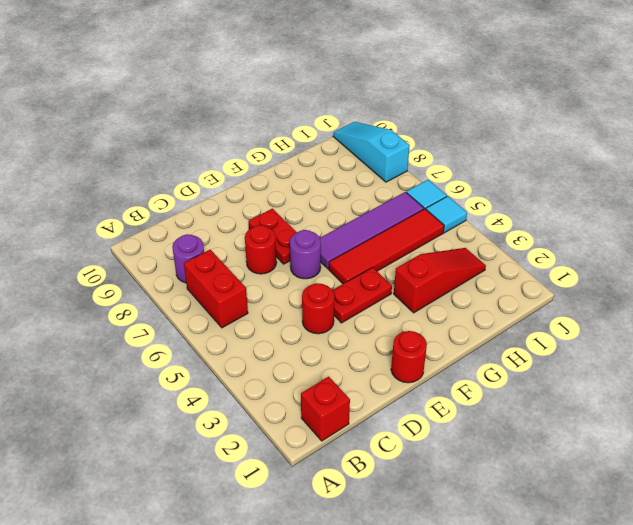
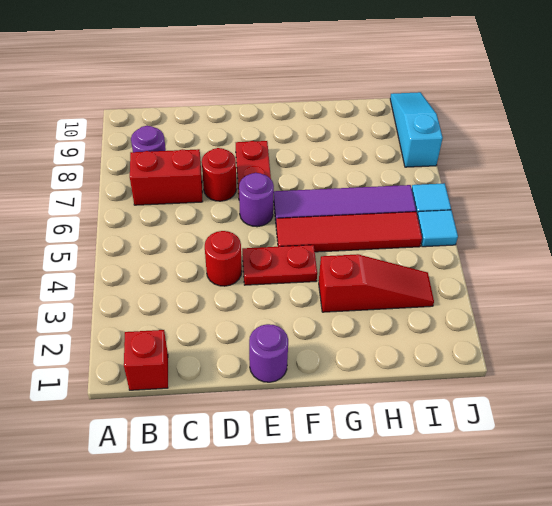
red brick B6:B7 level 1 -> red brick B7:C7 level 1
red round brick E1 level 1 -> purple round brick E1 level 1

